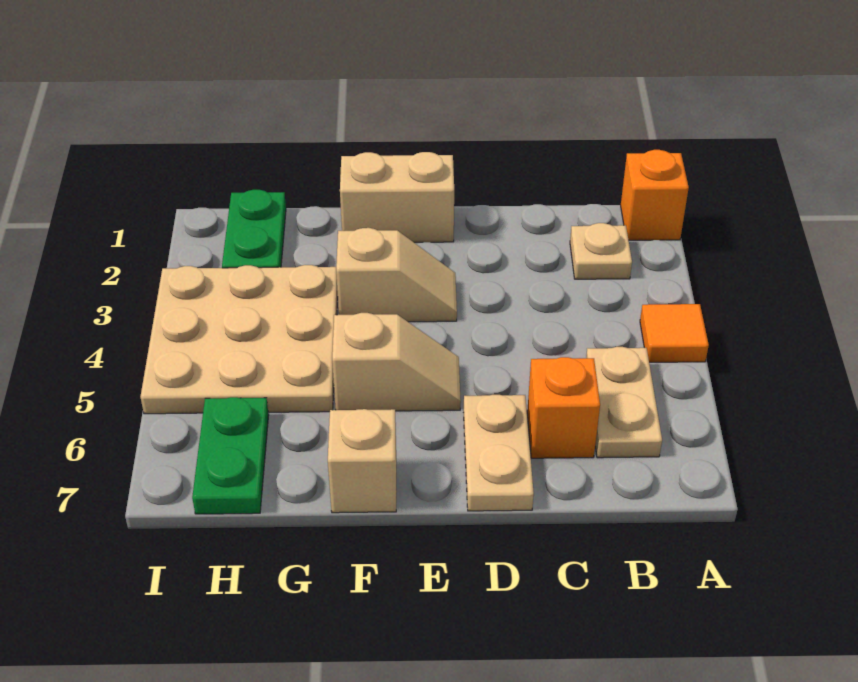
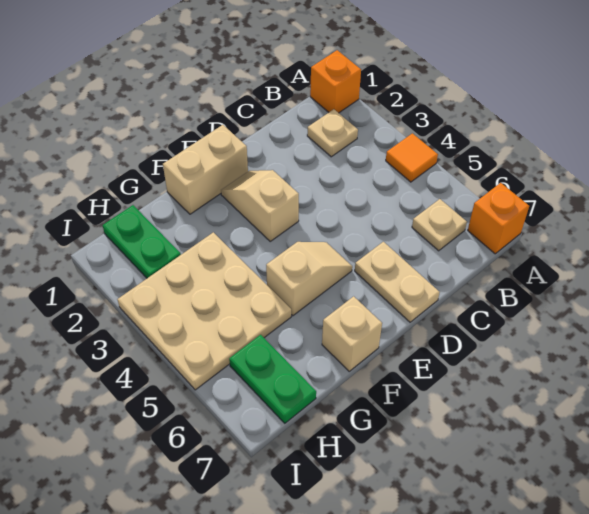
tan plate B5:B6 level 1 -> tan plate B6 level 1
orange brick C6 level 1 -> orange brick A7 level 1
tan slope E3:F3 level 1 top F -> tan slope E2:E3 level 1 top 3

